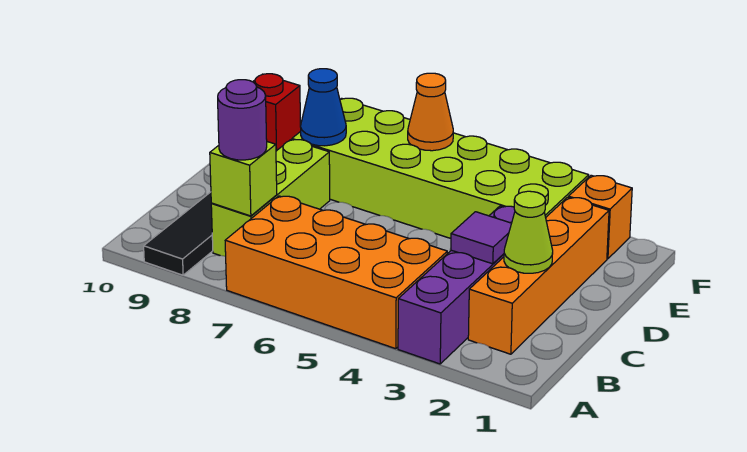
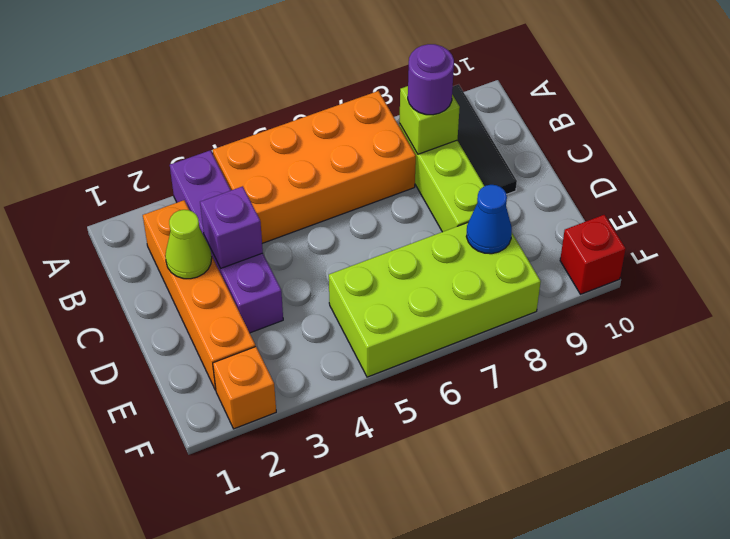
purple tile C3 level 2 -> purple brick C3 level 2
lime brick E3:F8 level 1 -> lime brick E5:F8 level 1
orange cone F6 level 2 -> none

